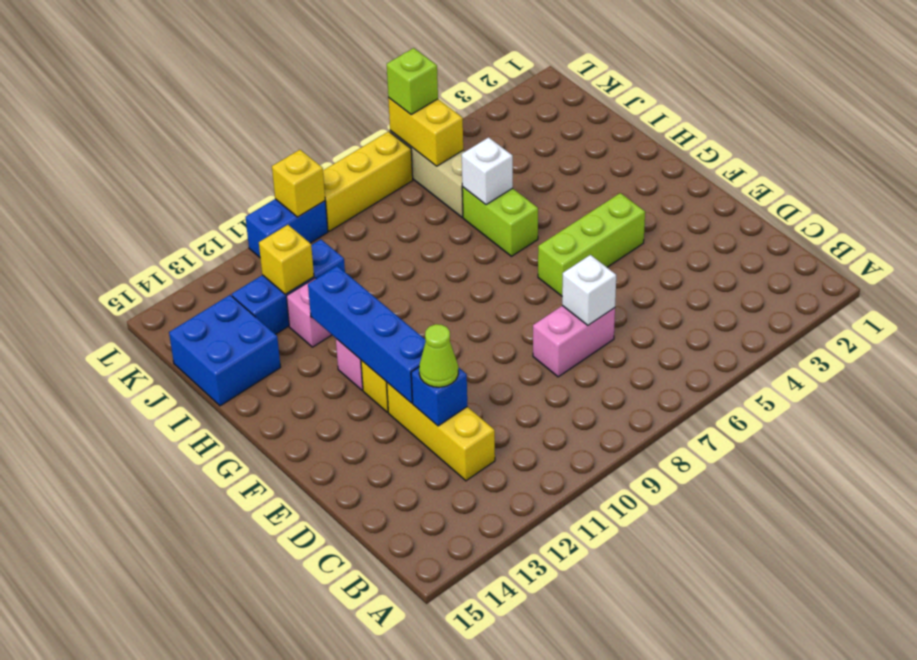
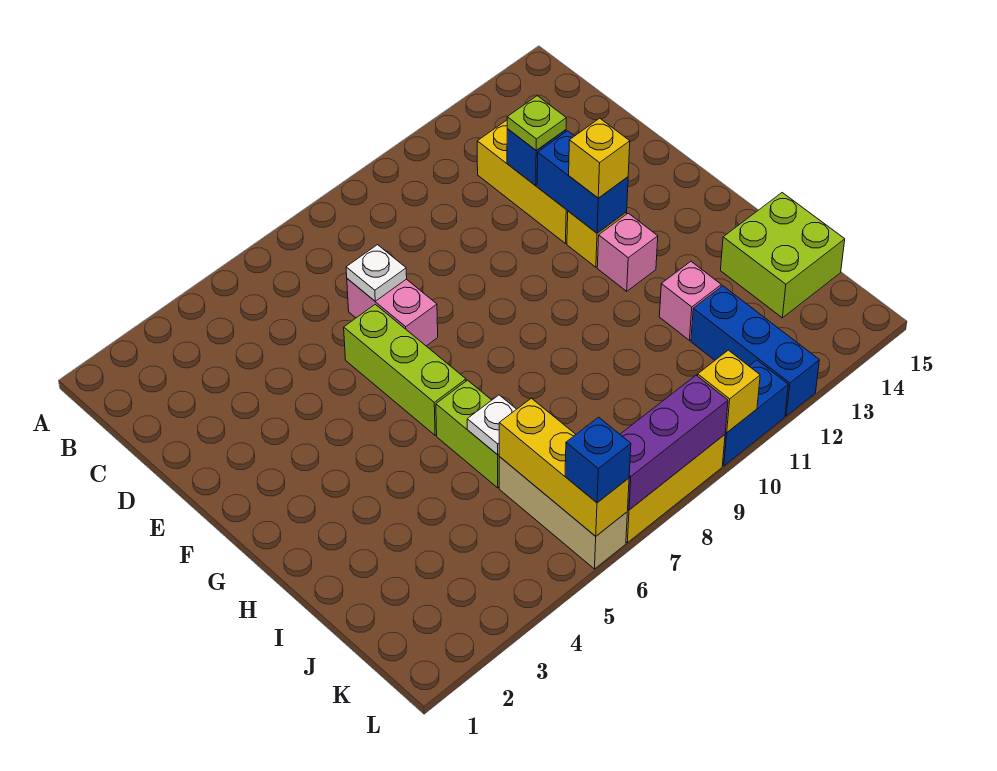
pink brick D7:D8 level 1 -> pink brick D7:E7 level 1
white brick D7 level 2 -> white plate D7 level 2
lime cone D12 level 3 -> lime plate D12 level 3
blue brick E12:H12 level 2 -> blue brick E12:F12 level 2
lime brick F4:F6 level 1 -> lime brick E6:G6 level 1
white brick I6 level 2 -> white plate I6 level 2
blue brick I14:J15 level 1 -> lime brick I14:J15 level 1
blue brick J11:J13 level 1 -> blue brick J12:L12 level 1
yellow brick J12 level 2 -> yellow brick F12 level 3
yellow brick K6:L6 level 2 -> yellow brick J6:L6 level 2
lime brick L6 level 3 -> blue brick L6 level 3
none -> purple brick L7:L9 level 2

